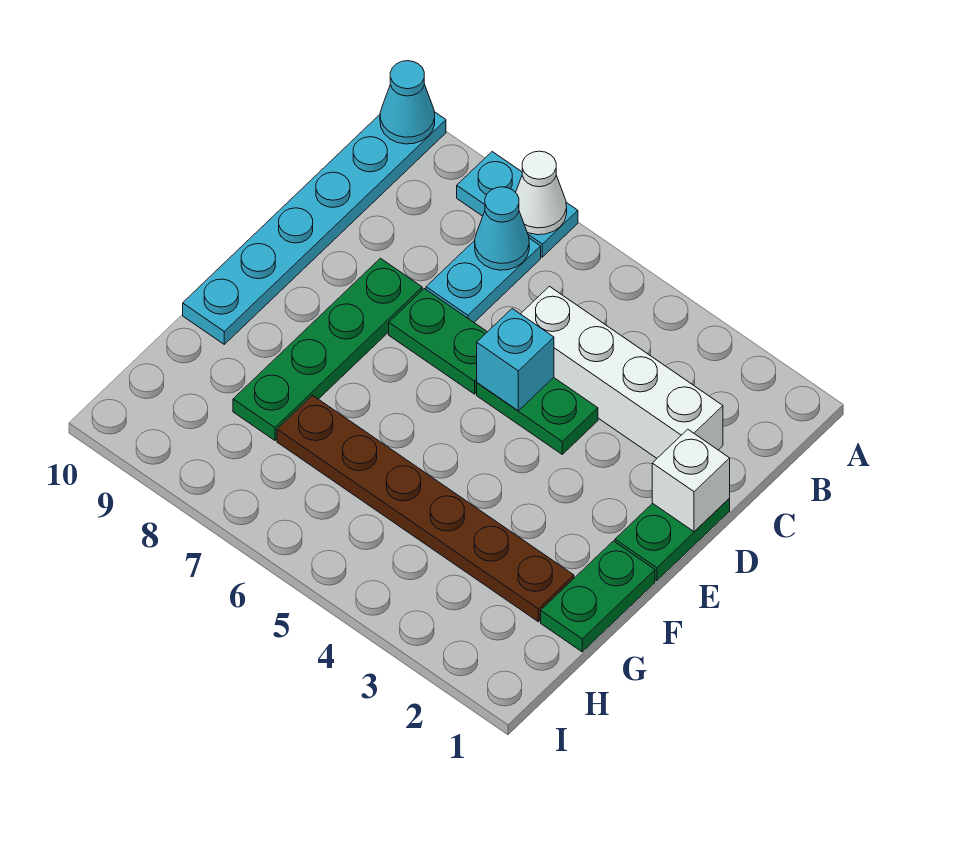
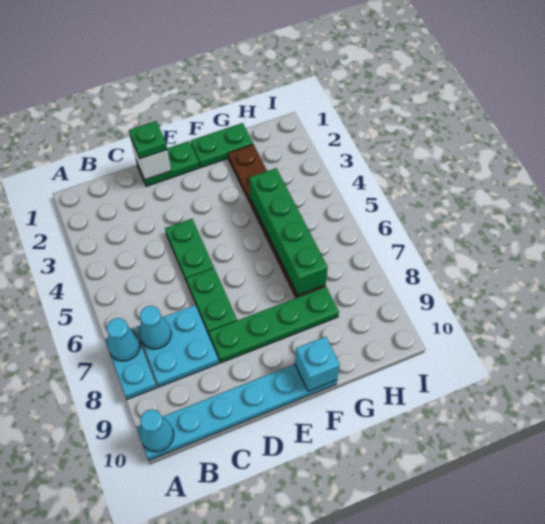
white cone A7 level 2 -> cyan cone A7 level 2
cyan plate B7:C7 level 1 -> cyan plate B7:C8 level 1
white brick C2:C5 level 1 -> none
none -> green plate D1 level 3
cyan brick D5 level 2 -> cyan brick F10 level 2
none -> green brick G4:G7 level 2

